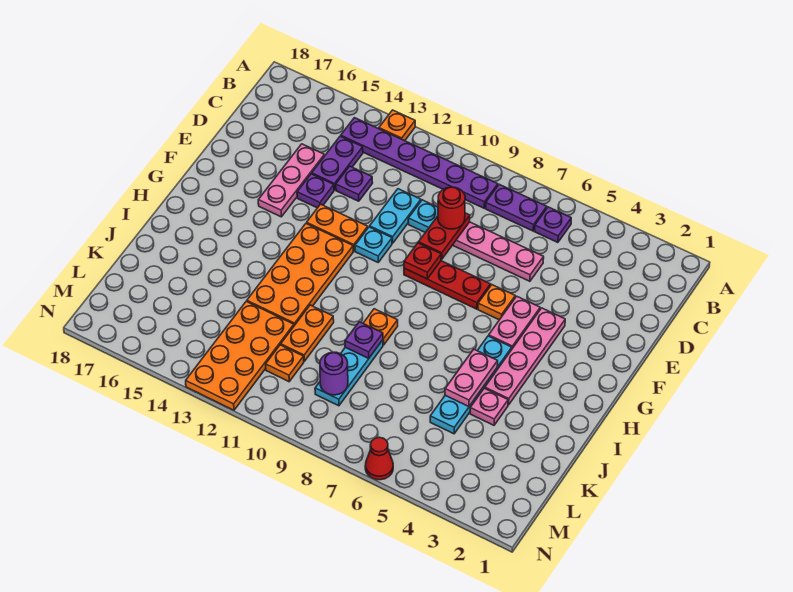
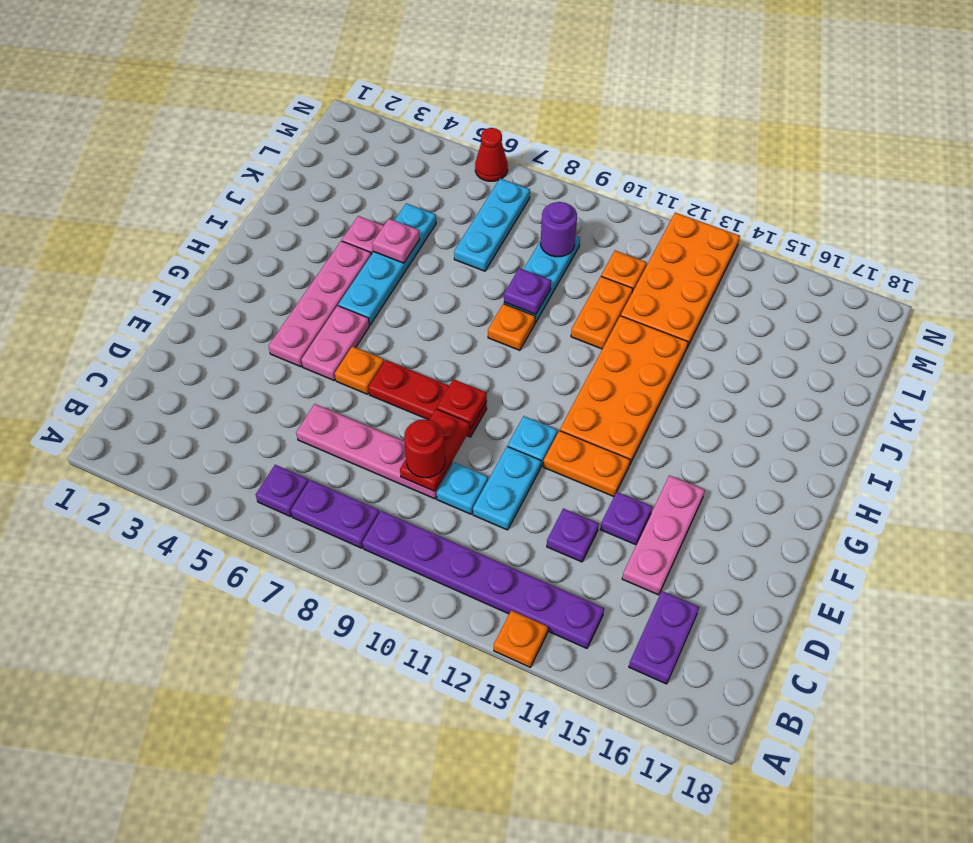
purple plate C14:D14 level 1 -> purple plate B16:C16 level 1
pink plate I5:J5 level 2 -> pink plate J5 level 2
none -> cyan plate K7:M7 level 1

